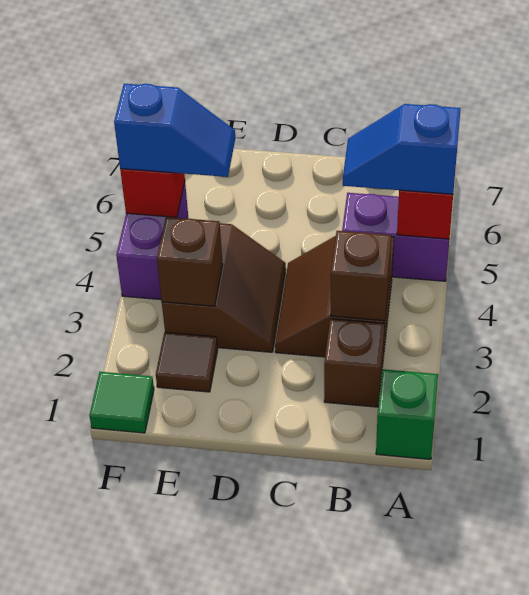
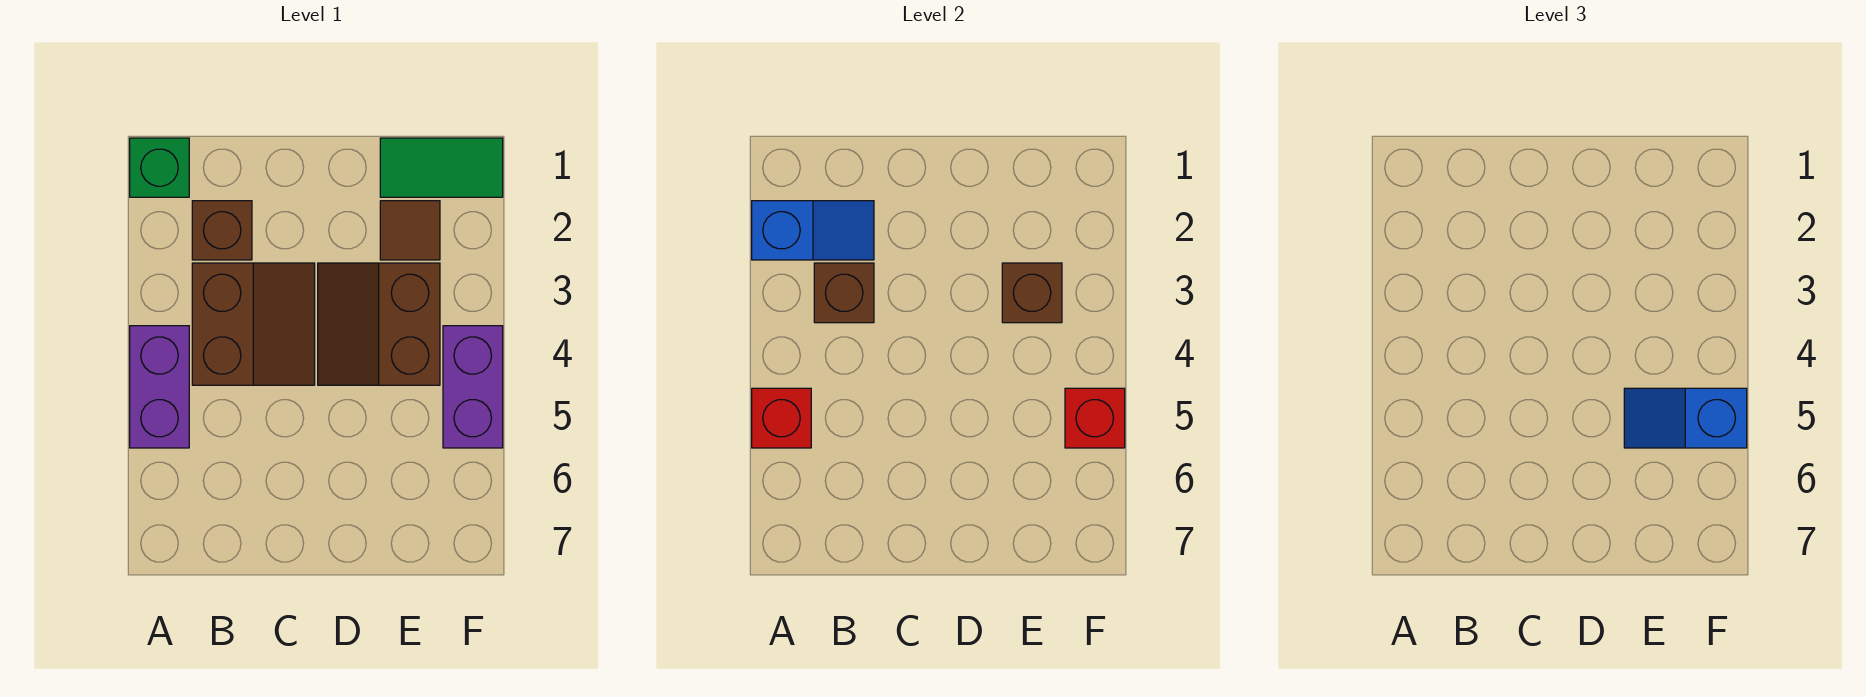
purple brick A5:B5 level 1 -> purple brick A4:A5 level 1
blue slope A5:B5 level 3 top A -> blue slope A2:B2 level 2 top A
green tile F1 level 1 -> green tile E1:F1 level 1

